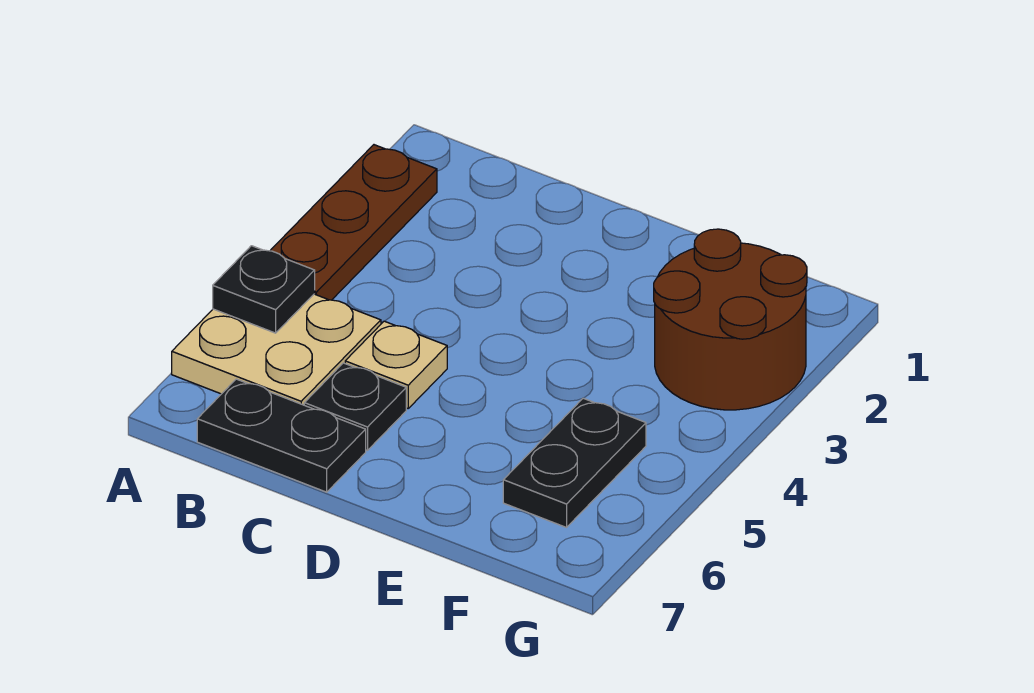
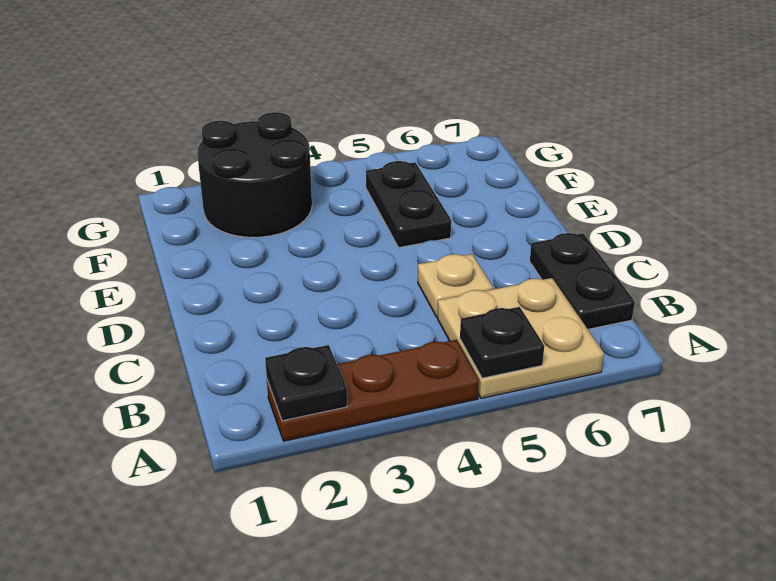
black plate C6 level 1 -> black plate A2 level 2
brown round brick F2:G3 level 1 -> black round brick F2:G3 level 1
black plate F5:F6 level 1 -> black plate E5:F5 level 1

